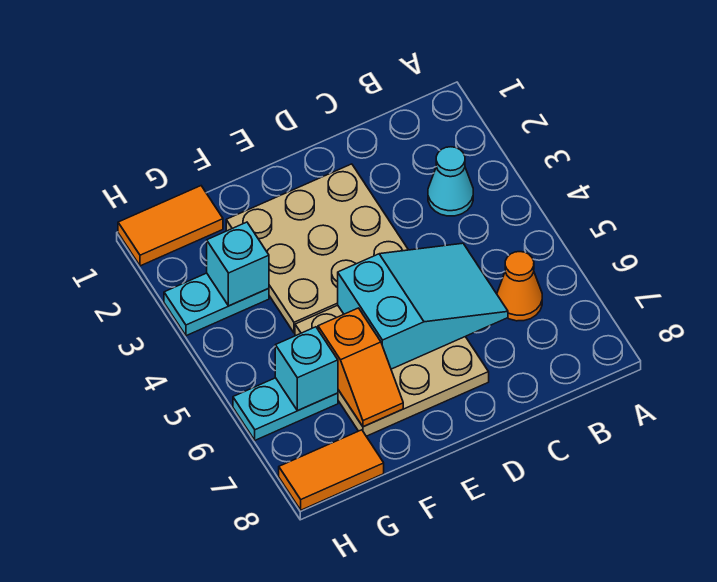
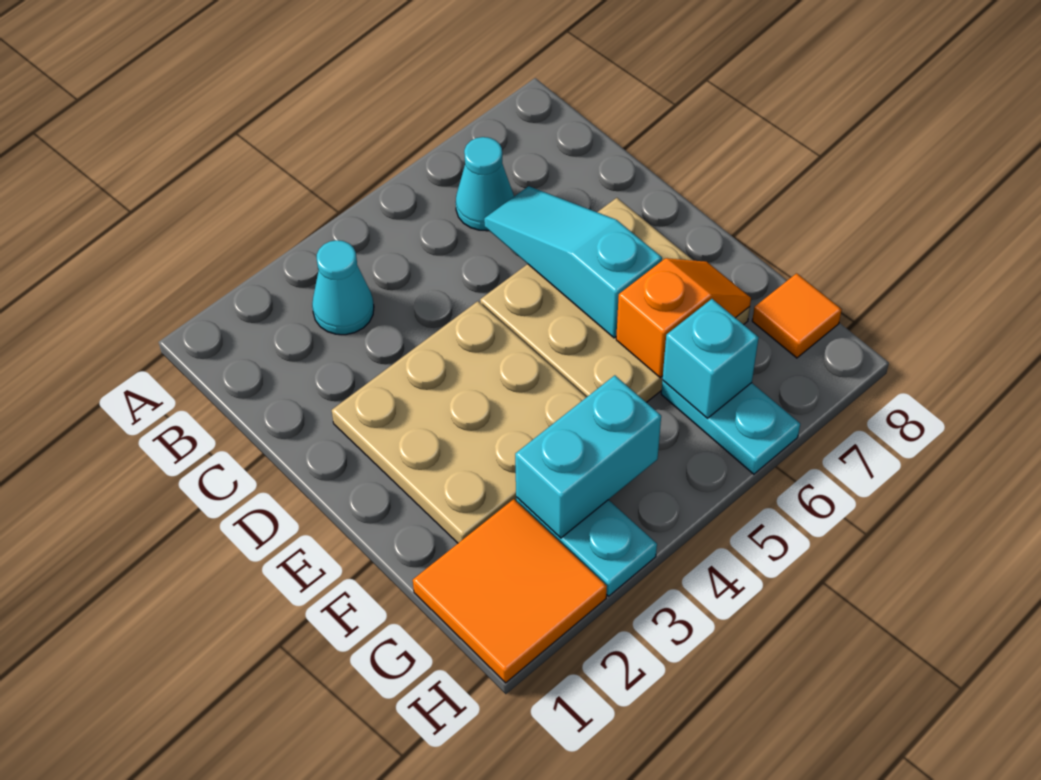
orange cone B6 level 1 -> cyan cone B6 level 1
cyan slope C5:E6 level 2 top E -> cyan slope C6:E6 level 2 top E
orange tile G1:H1 level 1 -> orange tile G1:H2 level 1
cyan brick G3 level 2 -> cyan brick G3:G4 level 2
orange tile G8:H8 level 1 -> orange tile G8 level 1

